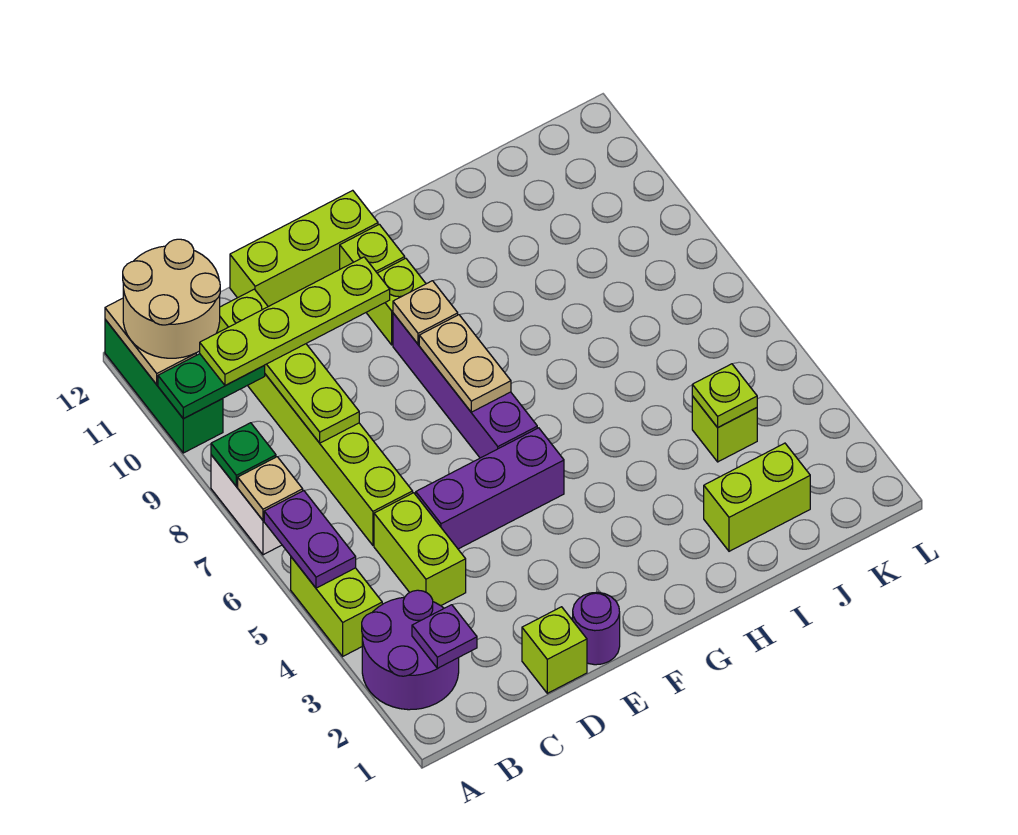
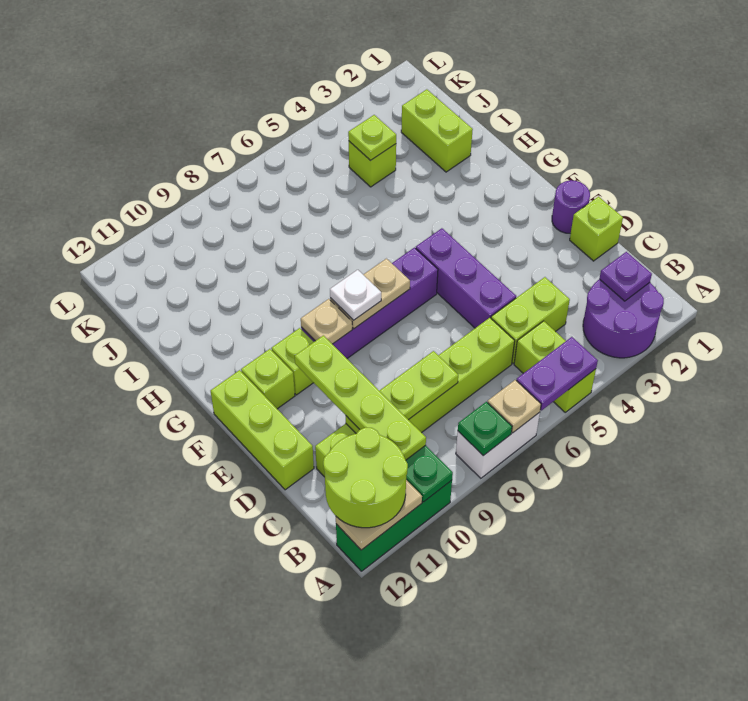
lime brick A4:A5 level 1 -> lime brick A5:B5 level 1
tan round brick A11:B12 level 3 -> lime round brick A11:B12 level 3
none -> white plate F8 level 3

